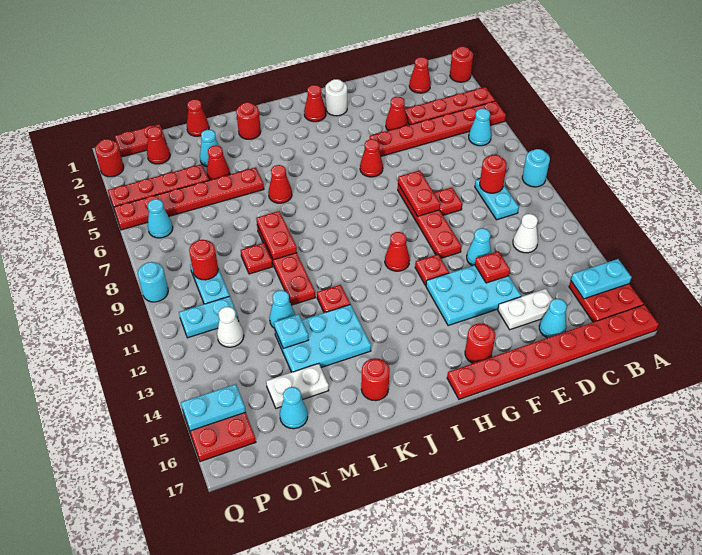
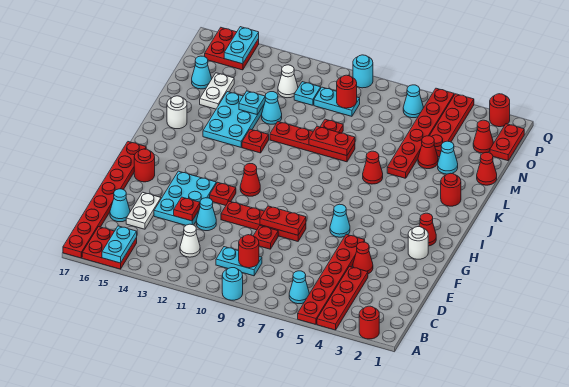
red cone C2 level 1 -> none
red cone G6 level 1 -> cyan cone G6 level 1
red round brick K16 level 1 -> white round brick K16 level 1
cyan plate O11:P11 level 1 -> cyan plate O11 level 1

